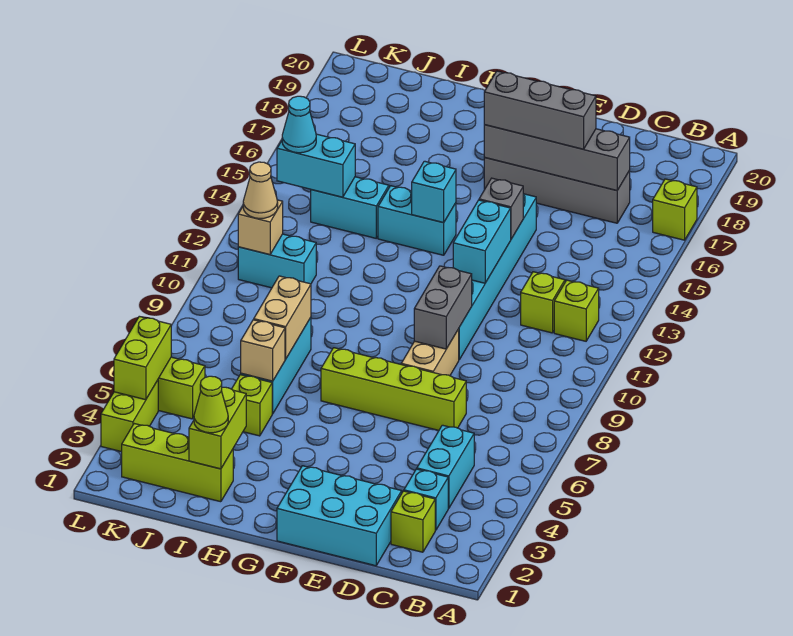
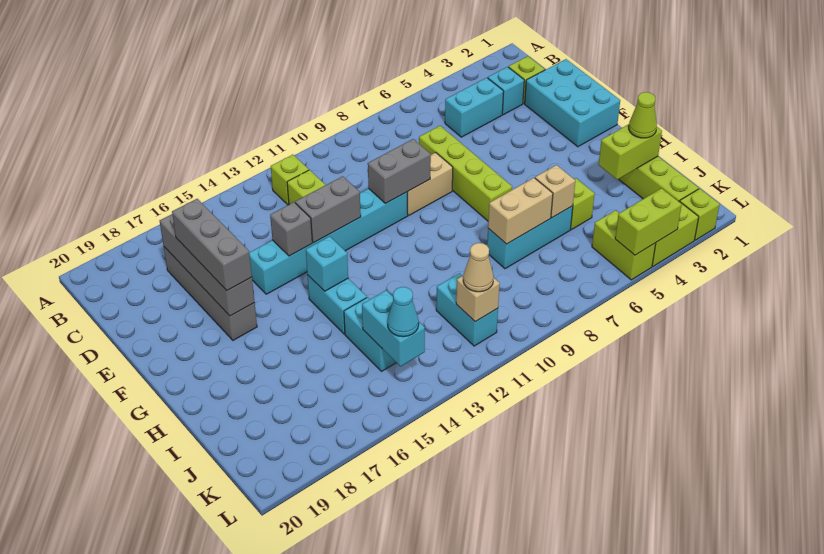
lime brick A17 level 1 -> lime brick L2 level 1
cyan brick E12:E13 level 2 -> grey brick E12:E13 level 2

